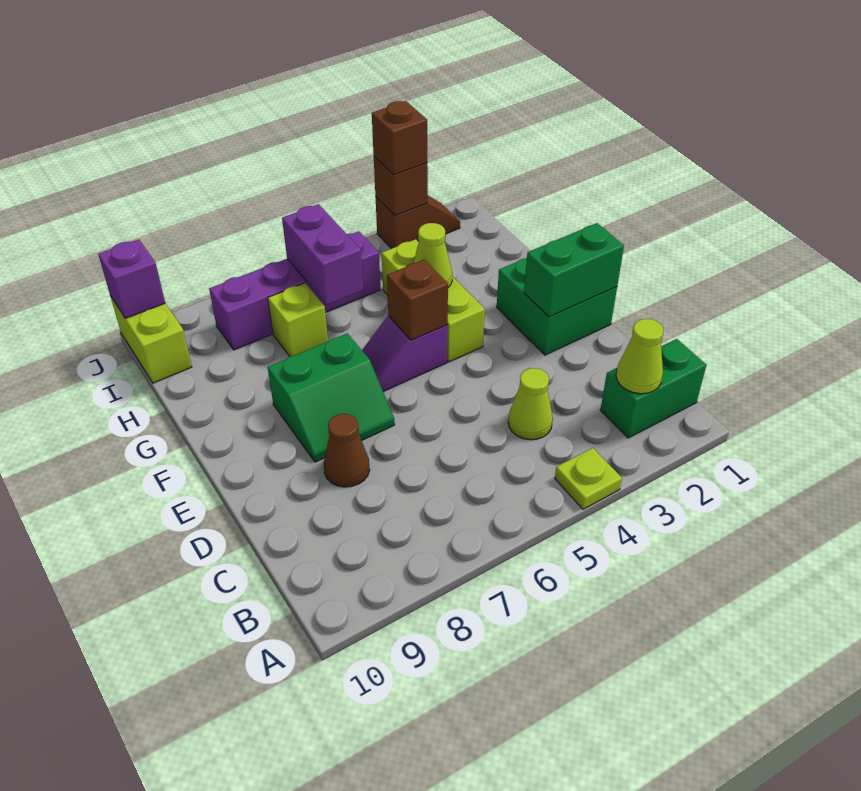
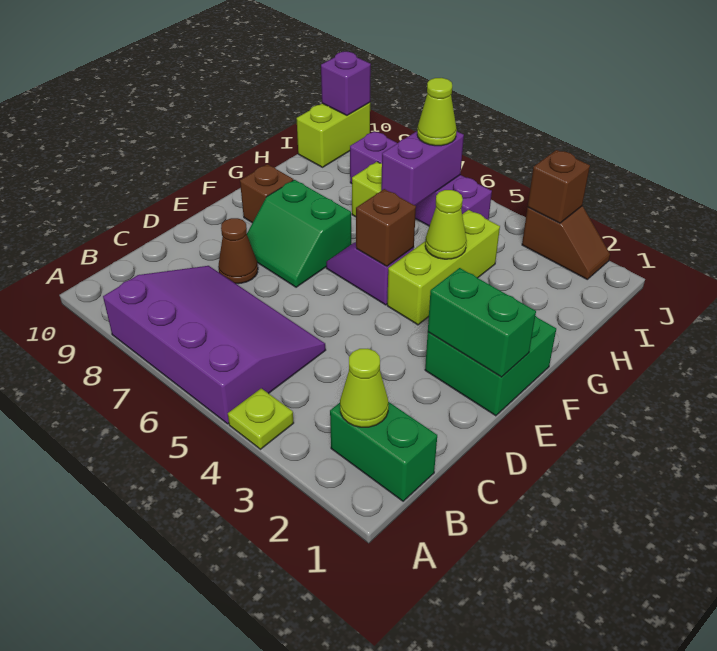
none -> purple slope A5:C8 level 1 top A
lime cone C4 level 1 -> lime cone I6 level 3
brown brick J3 level 3 -> brown brick F9 level 1

